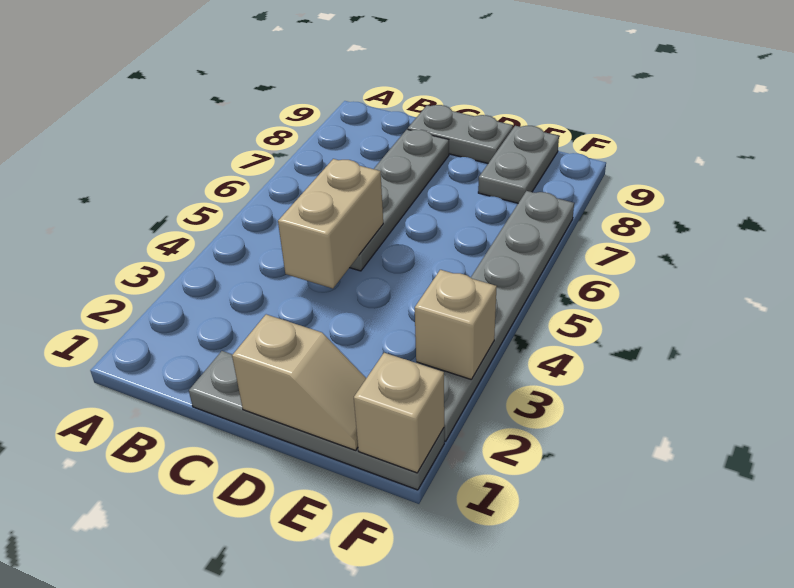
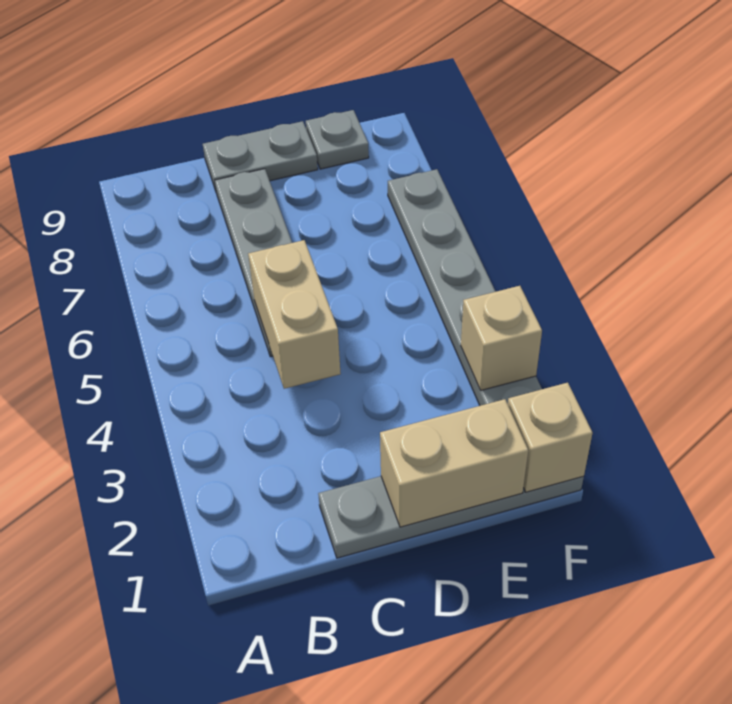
tan slope D1:E1 level 2 top D -> tan brick D1:E1 level 2
grey plate E8:E9 level 1 -> grey plate E9 level 1

